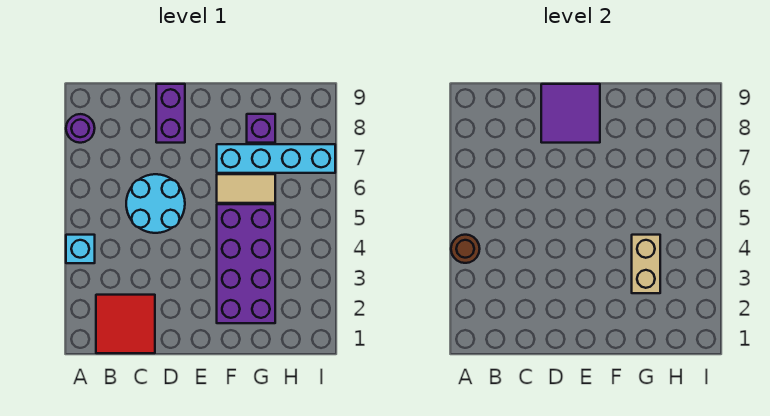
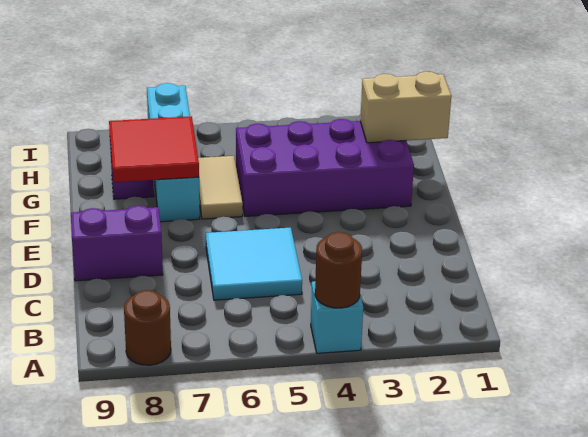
purple round brick A8 level 1 -> brown round brick A8 level 1
red tile B1:C2 level 1 -> red tile F7:G8 level 2
cyan round brick C5:D6 level 1 -> cyan tile C5:D6 level 1
purple tile D8:E9 level 2 -> none
tan brick G3:G4 level 2 -> tan brick G1:G2 level 2

